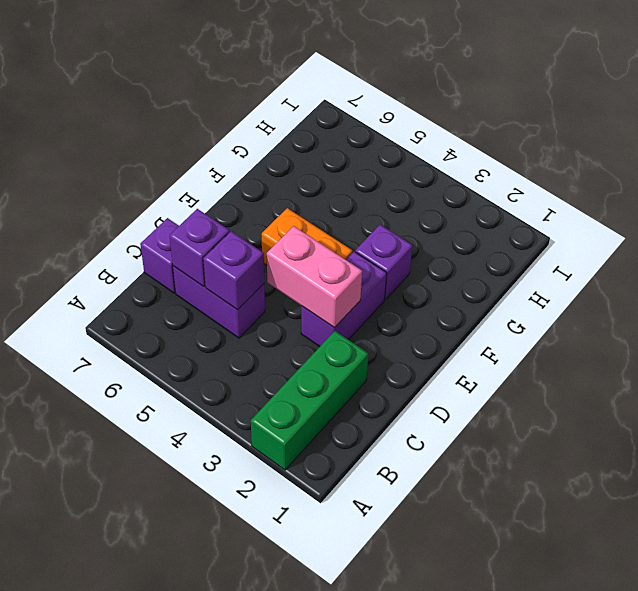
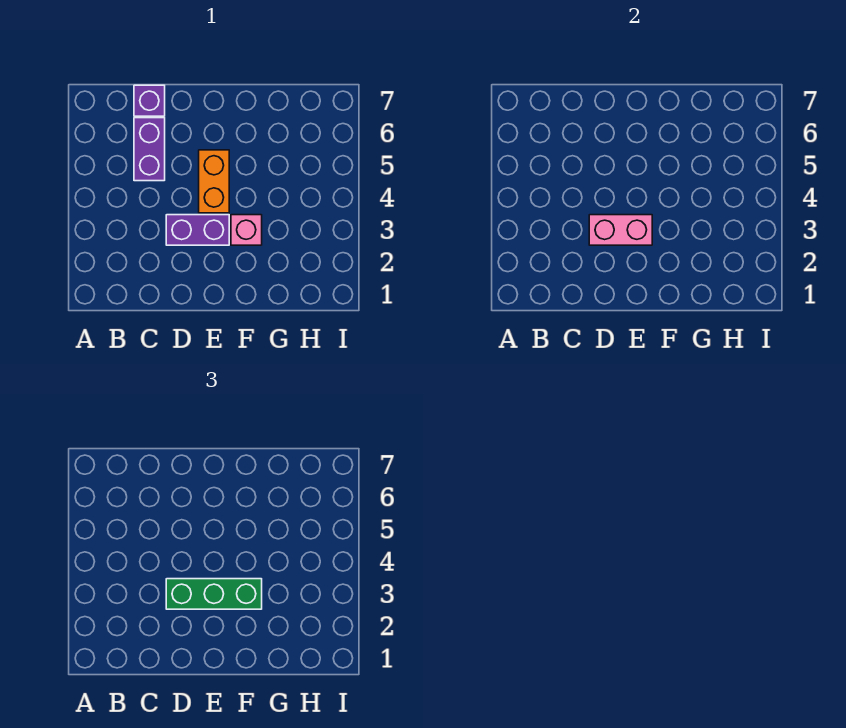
green brick A2:C2 level 1 -> green brick D3:F3 level 3
purple brick C5 level 2 -> none
purple brick C6 level 2 -> none
pink brick D3:D4 level 2 -> pink brick D3:E3 level 2
purple brick F3 level 1 -> pink brick F3 level 1

